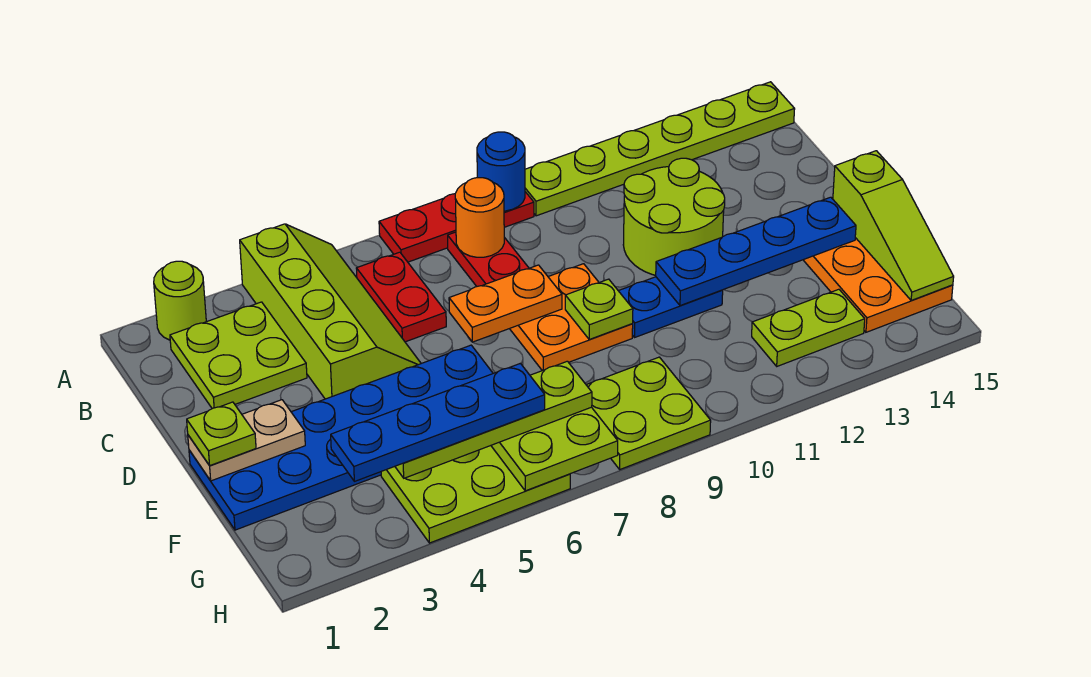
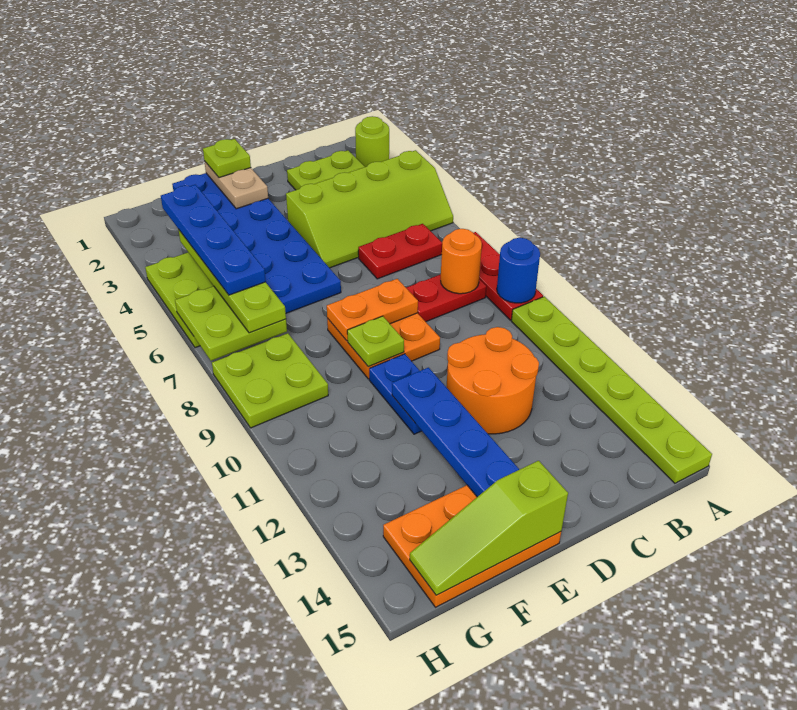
lime round brick C11:D12 level 1 -> orange round brick C11:D12 level 1
orange plate D7:D8 level 2 -> orange plate D8:E8 level 2
lime plate G12:G13 level 1 -> none

